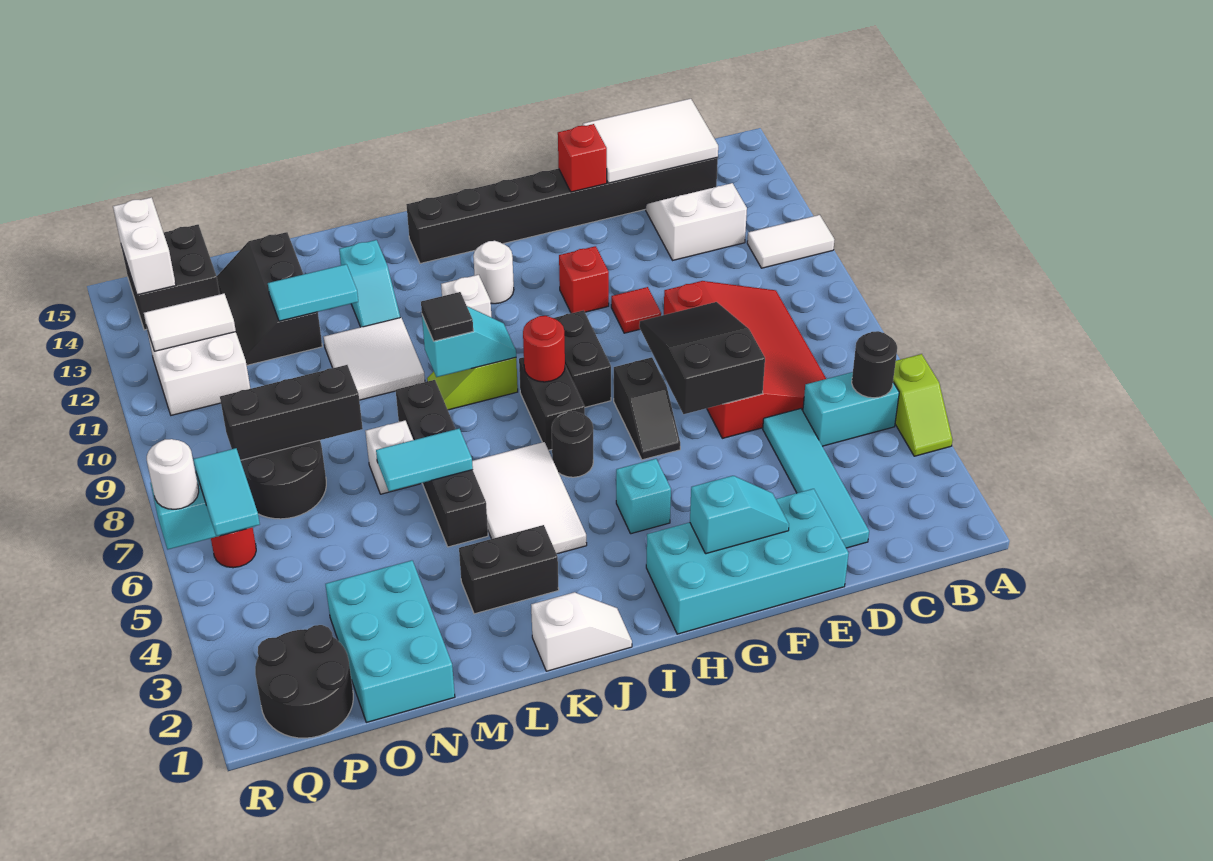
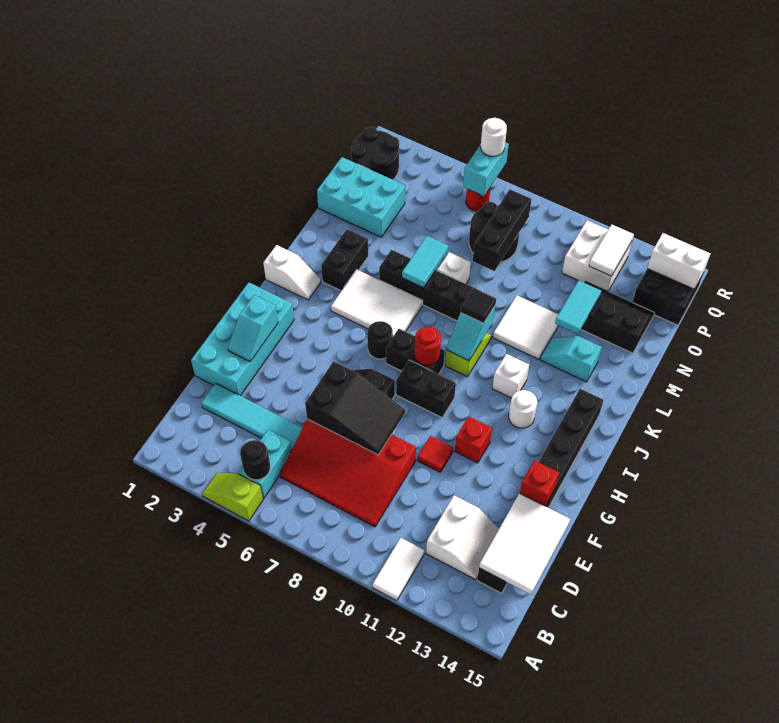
cyan brick H4 level 1 -> none
white slope J1:K1 level 1 top K -> white slope J1:J2 level 1 top 1
cyan tile Q5:Q6 level 3 -> none

